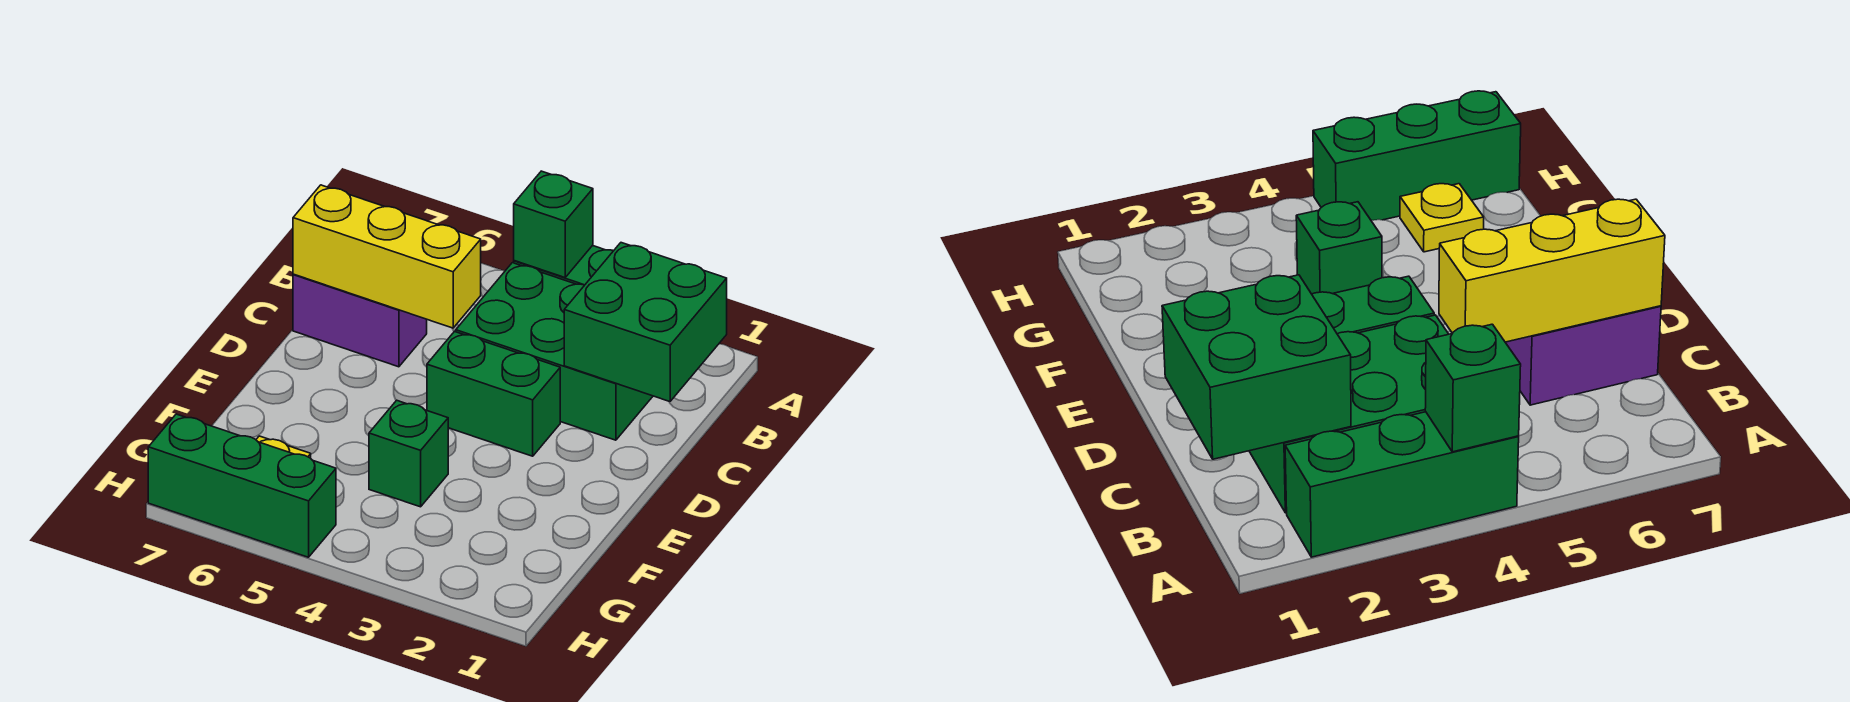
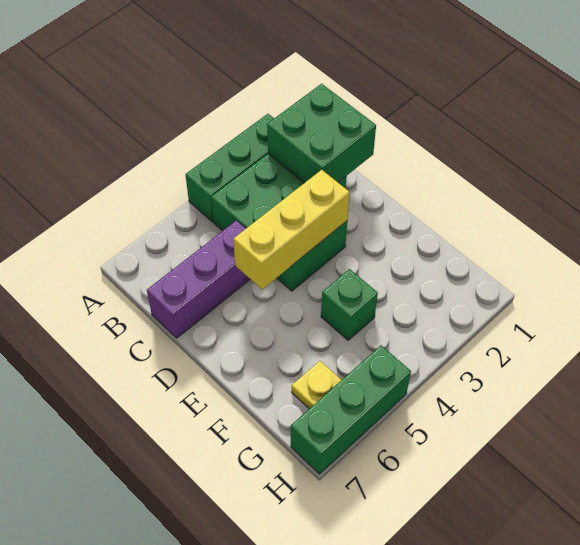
green brick A4 level 2 -> none
yellow brick C5:C7 level 2 -> yellow brick D3:D5 level 2
purple brick C6:C7 level 1 -> purple brick C5:C7 level 1

